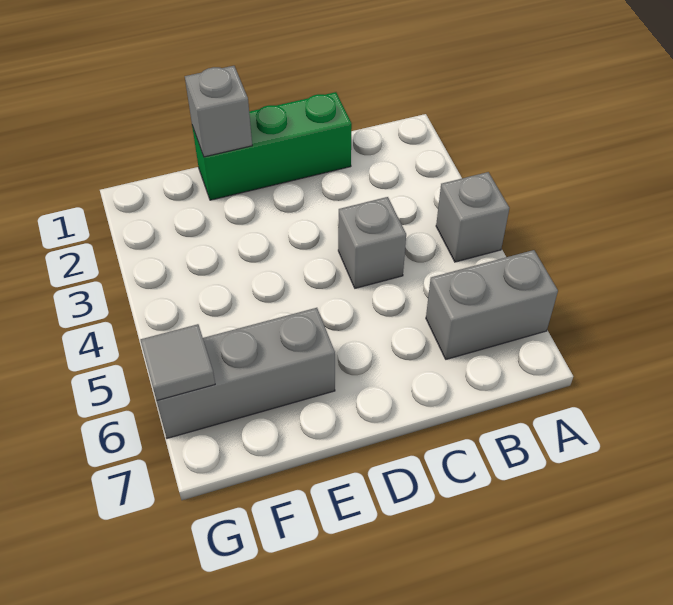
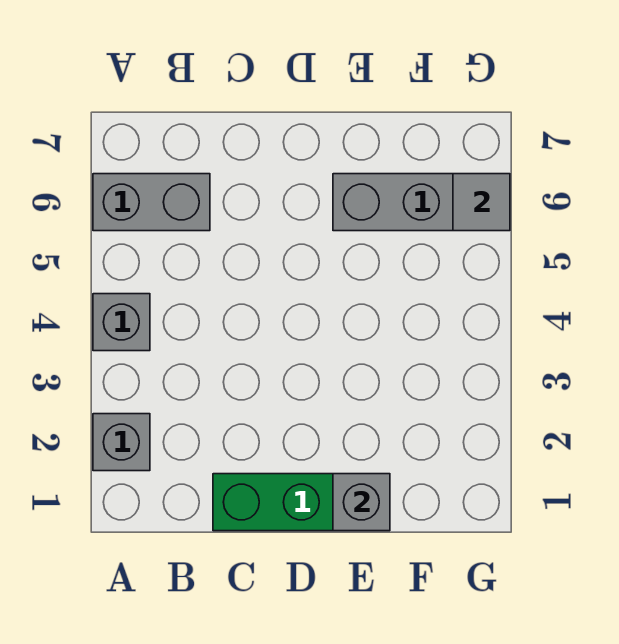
grey brick C4 level 1 -> grey brick A2 level 1

